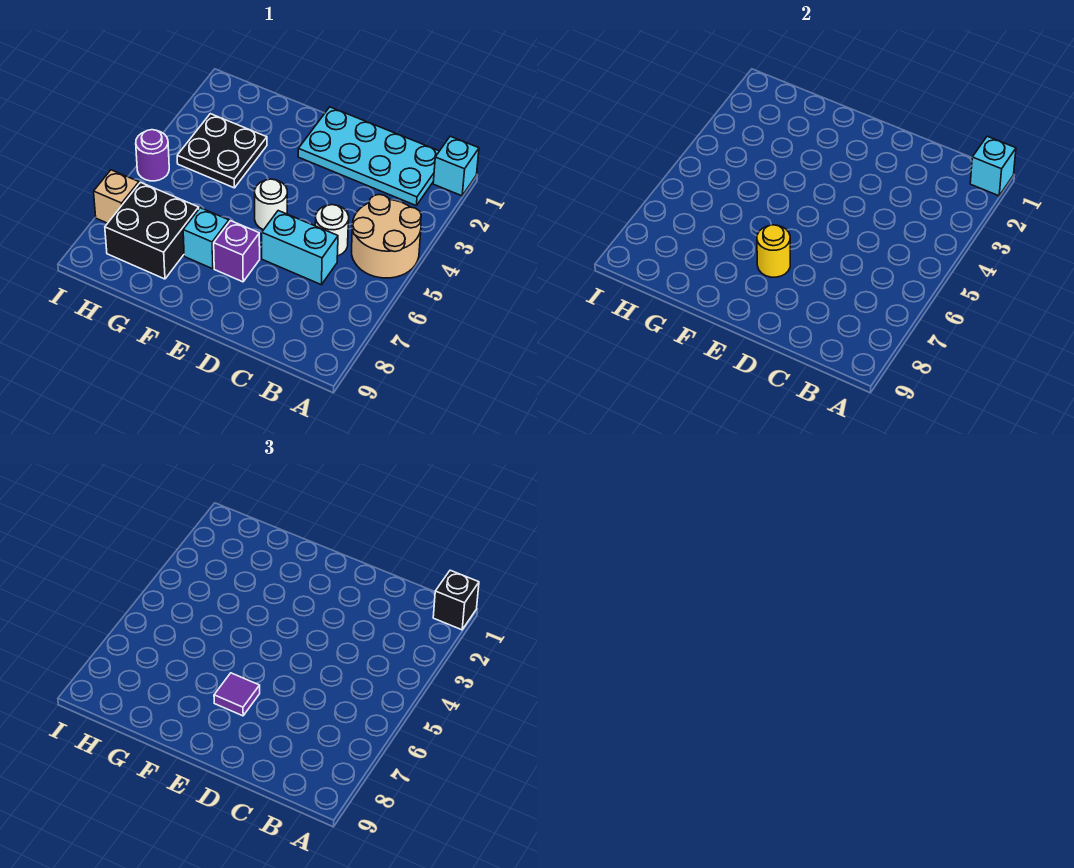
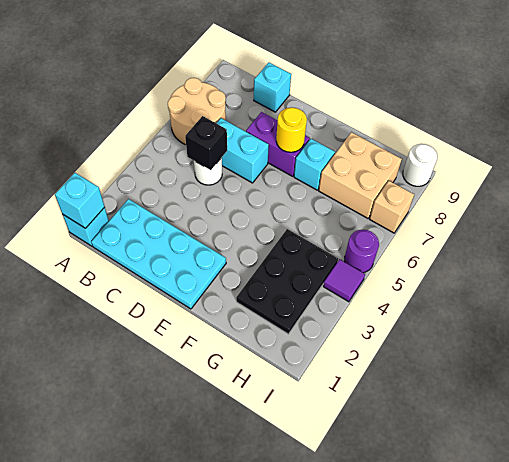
black brick A1 level 3 -> black brick C5 level 2
tan round brick A4:B5 level 1 -> tan round brick A6:B7 level 1
none -> cyan brick C9 level 1
white round brick E5 level 1 -> white round brick I9 level 1
purple brick E7 level 1 -> purple brick D7:E7 level 1
purple tile E7 level 3 -> purple tile I4 level 1
black plate G3:H4 level 1 -> black plate G2:H4 level 1
black brick G7:H8 level 1 -> tan brick G7:H8 level 1

